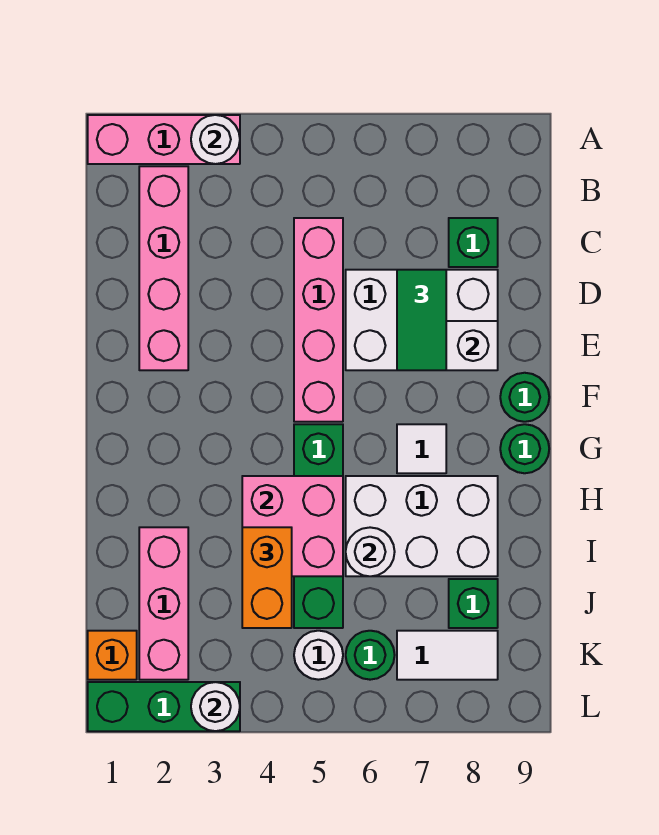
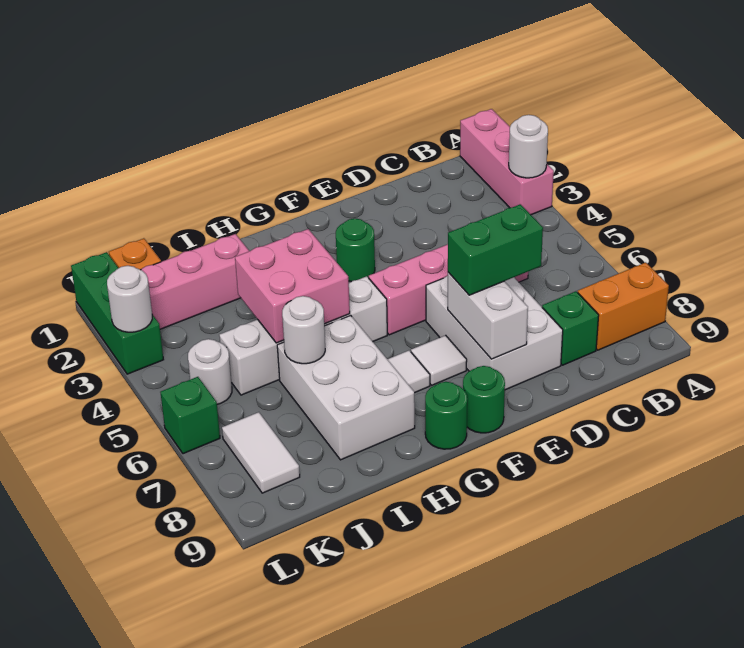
pink brick B2:E2 level 1 -> none
green tile D7:E7 level 3 -> green brick D7:E7 level 3
none -> white tile F7 level 1
green brick G5:J5 level 1 -> white brick G5:J5 level 1
orange brick I4:J4 level 3 -> orange brick A8:B8 level 1
green brick J8 level 1 -> green brick L6 level 1
green round brick K6 level 1 -> green round brick F3 level 1

